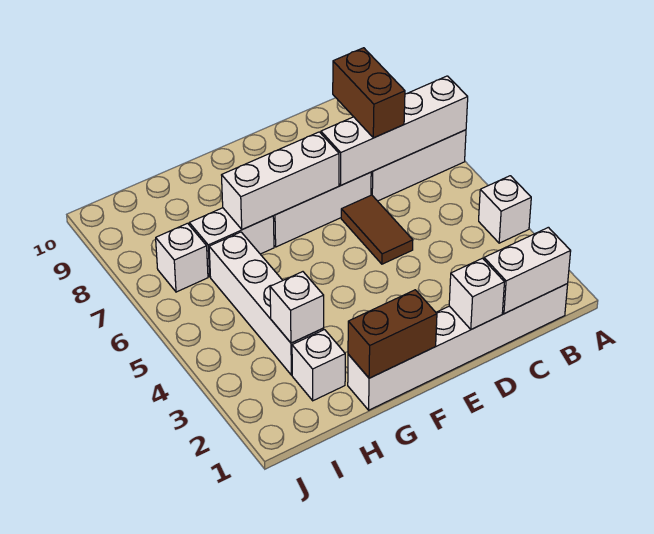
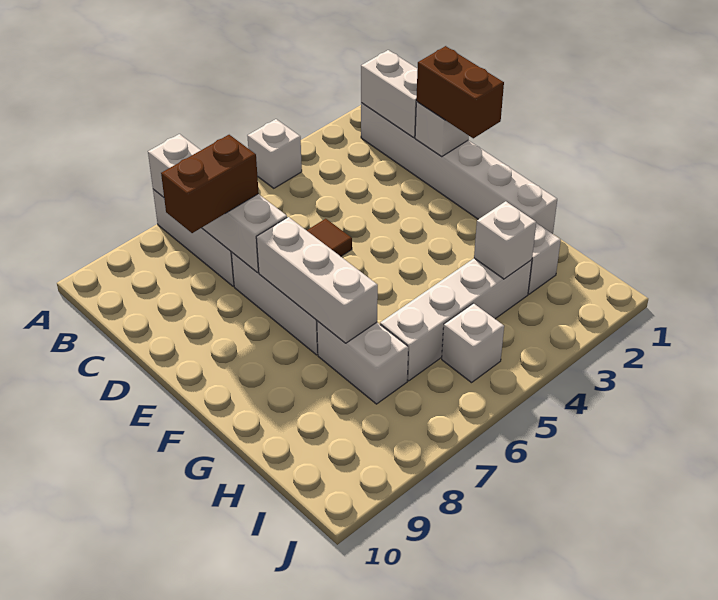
brown brick F1:G1 level 2 -> brown brick D1:E1 level 3
white brick I7 level 1 -> white brick I5 level 1

